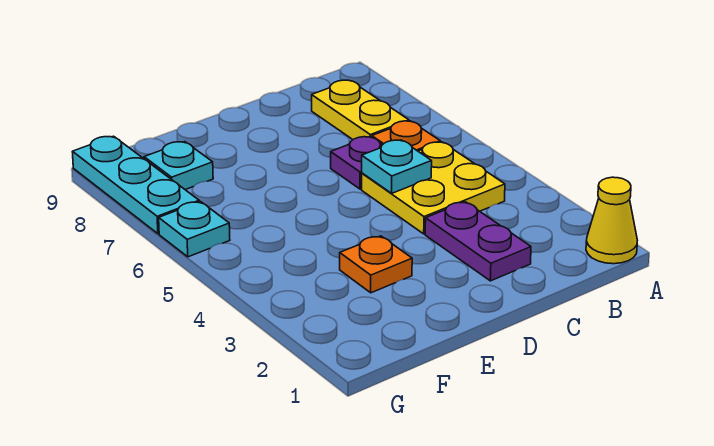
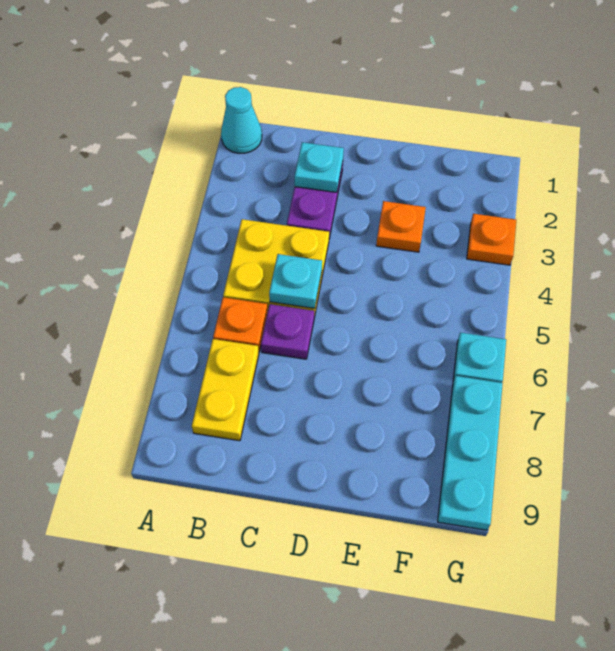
yellow cone A1 level 1 -> cyan cone A1 level 1
cyan plate F8 level 1 -> cyan plate C2 level 2
none -> orange plate G3 level 1

